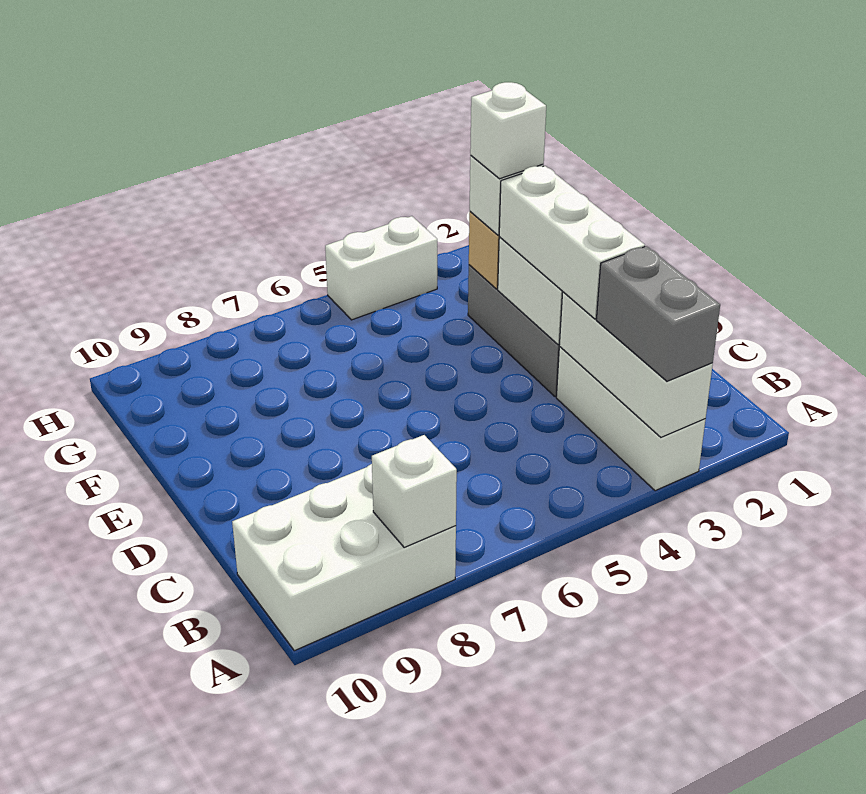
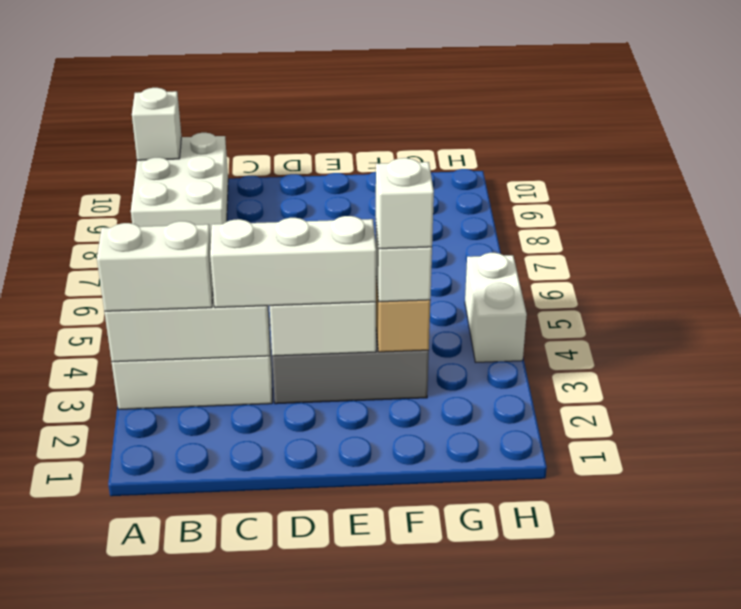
grey brick A3:B3 level 3 -> white brick A3:B3 level 3
white brick A8 level 2 -> white brick A10 level 2

